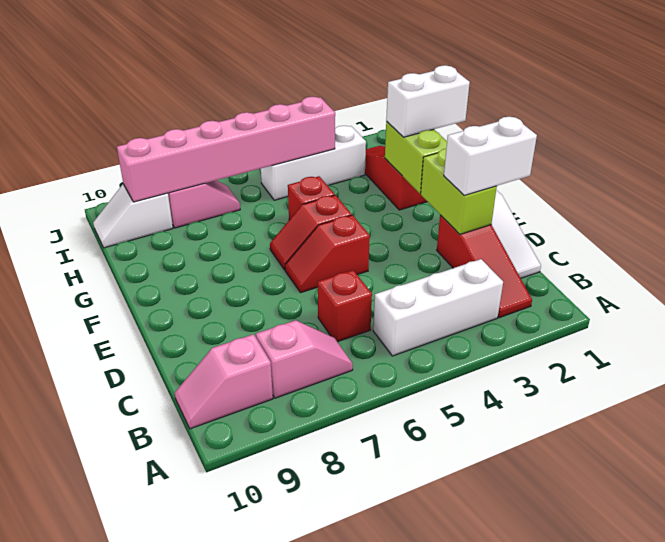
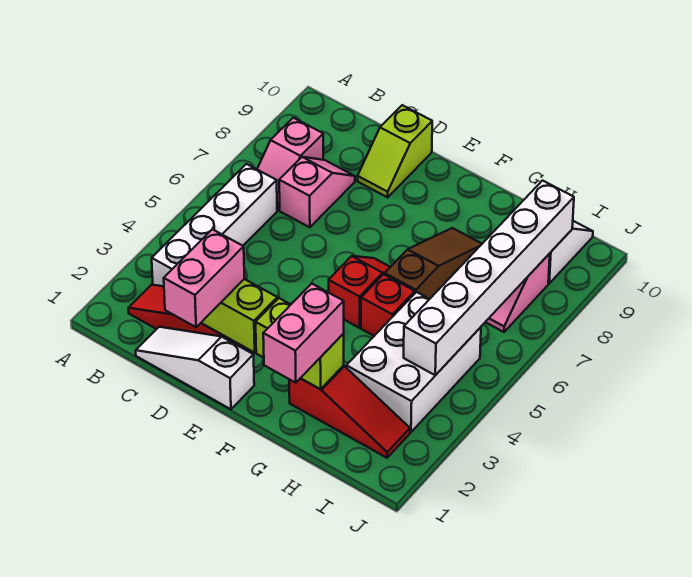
white brick B3:B5 level 1 -> white brick B3:B6 level 1
pink slope B9:B10 level 1 top 9 -> pink slope C7:C8 level 1 top 7
red brick C6 level 1 -> none
white brick D1:D2 level 3 -> pink brick D1:D2 level 3
none -> lime slope D9:D10 level 1 top 10
red slope E5:E6 level 1 top 5 -> none
white brick G1:G2 level 3 -> pink brick G1:G2 level 3
none -> brown slope G6:G8 level 1 top 6
white brick I3:I5 level 1 -> white brick H3:I5 level 1
pink brick I4:I9 level 2 -> white brick I4:I9 level 2

